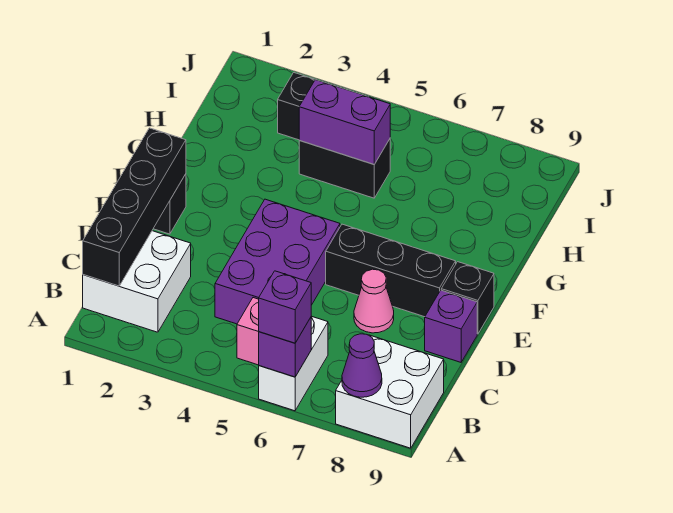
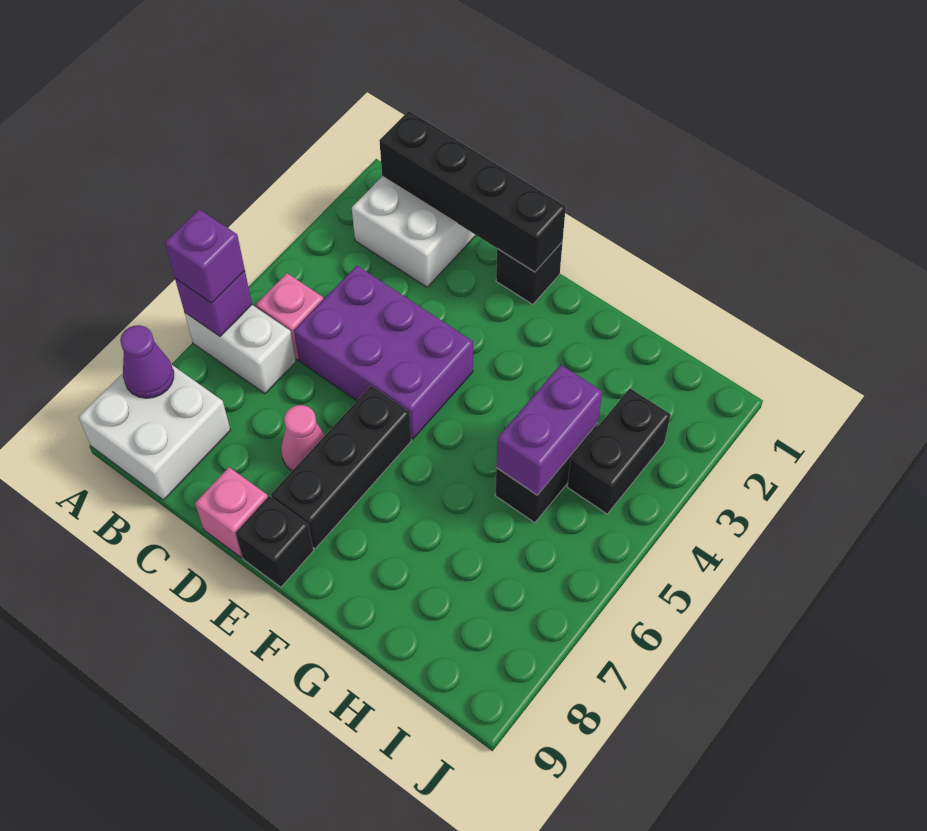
purple brick D9 level 1 -> pink brick D9 level 1

